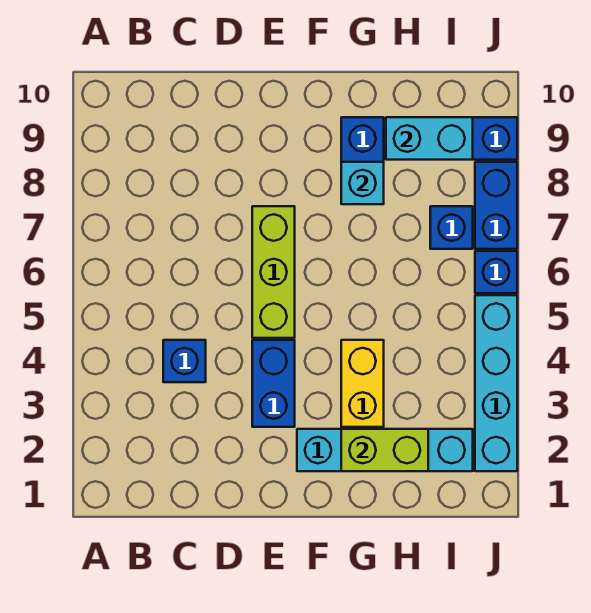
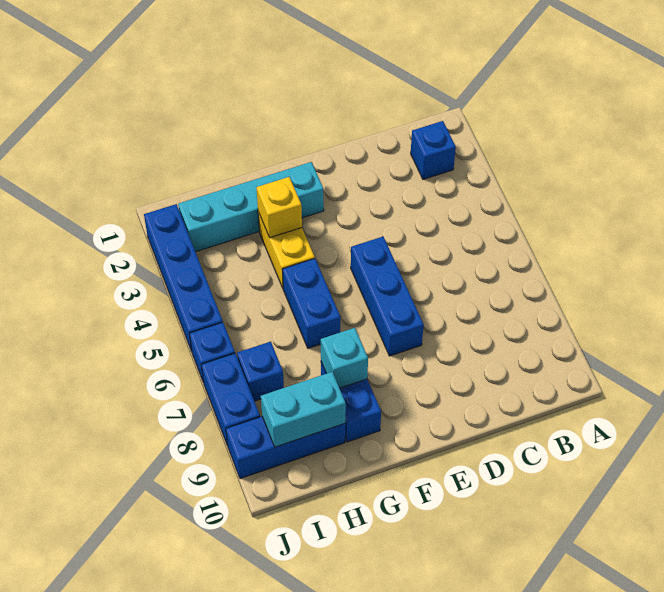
blue brick C4 level 1 -> blue brick B2 level 1
blue brick E3:E4 level 1 -> blue brick G5:G6 level 1
lime brick E5:E7 level 1 -> blue brick E5:E7 level 1
lime brick G2:H2 level 2 -> none
none -> yellow brick G3 level 2
cyan brick J2:J5 level 1 -> blue brick J2:J5 level 1

